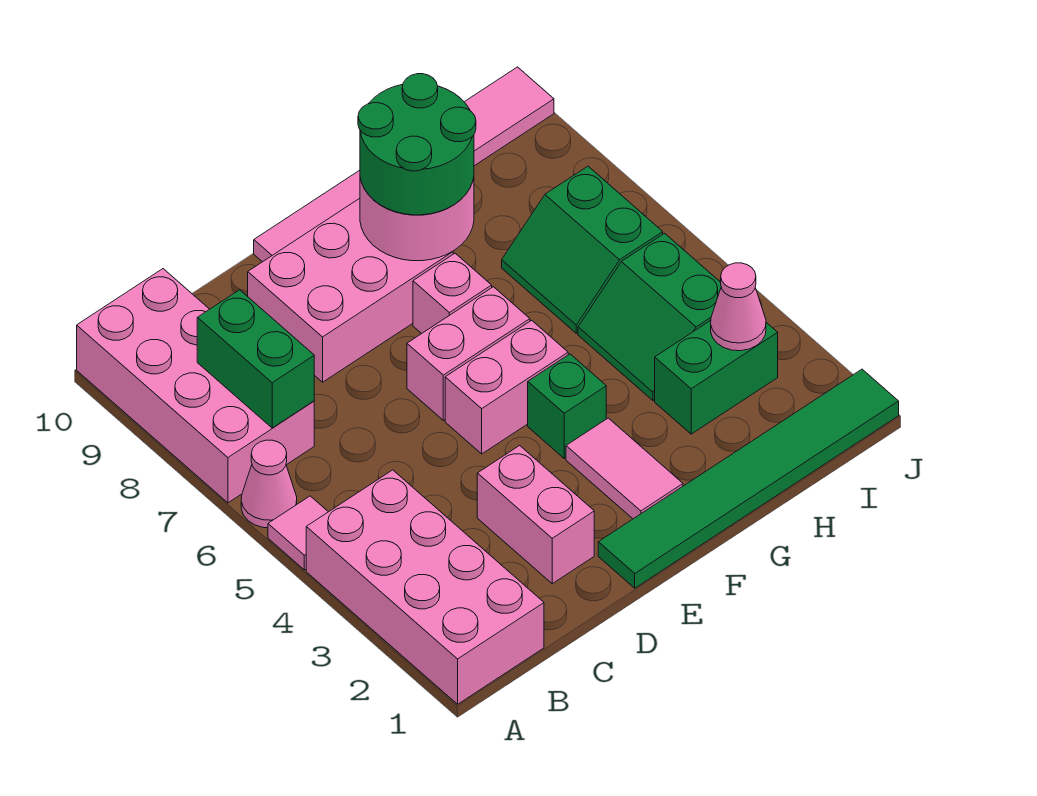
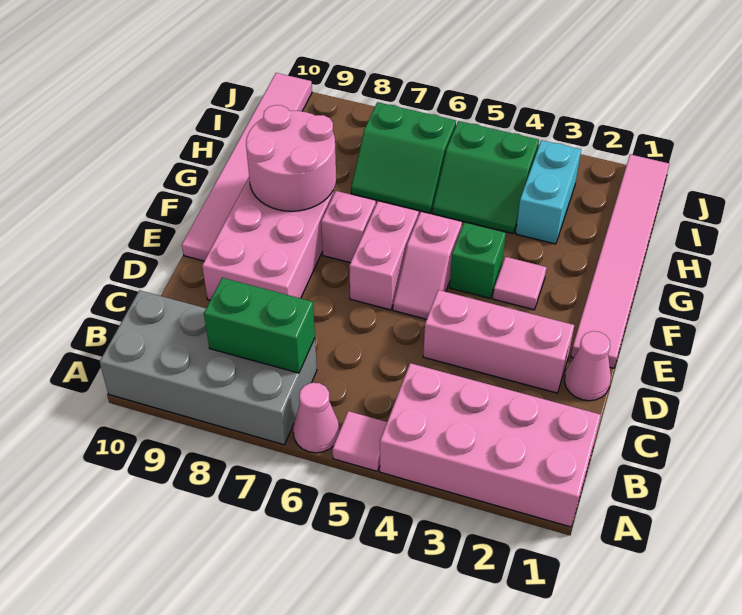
pink brick A7:B10 level 1 -> grey brick A7:B10 level 1
pink brick D2:D3 level 1 -> pink brick D2:D4 level 1
green tile E1:J1 level 1 -> pink tile E1:J1 level 1
pink brick E5:F5 level 1 -> pink slope E5:F5 level 1 top F
pink tile F2:F3 level 1 -> pink tile F3 level 1
green round brick F8:G9 level 3 -> none
green brick H3:I3 level 1 -> cyan brick H3:I3 level 1
pink cone I3 level 2 -> pink cone D1 level 1

